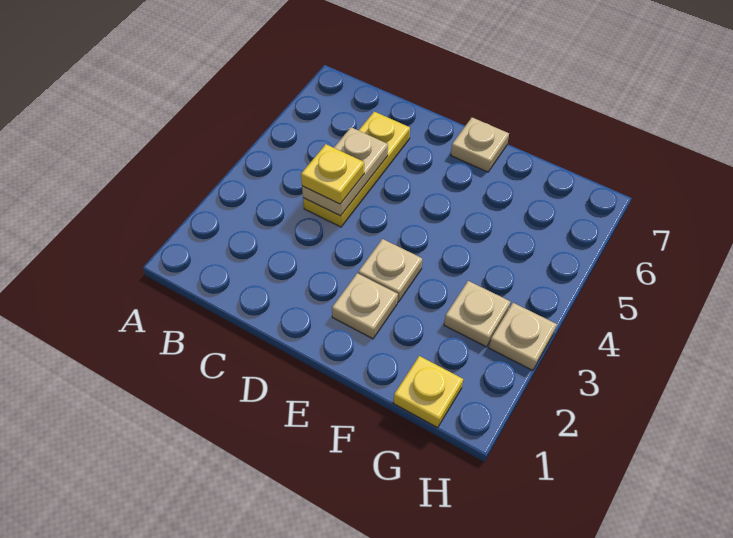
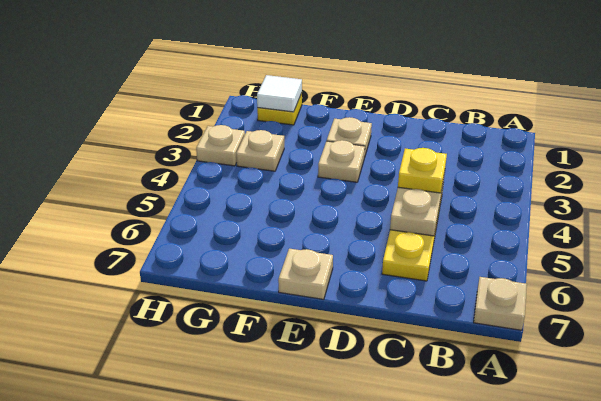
none -> tan plate A7 level 1
none -> white tile G1 level 2

